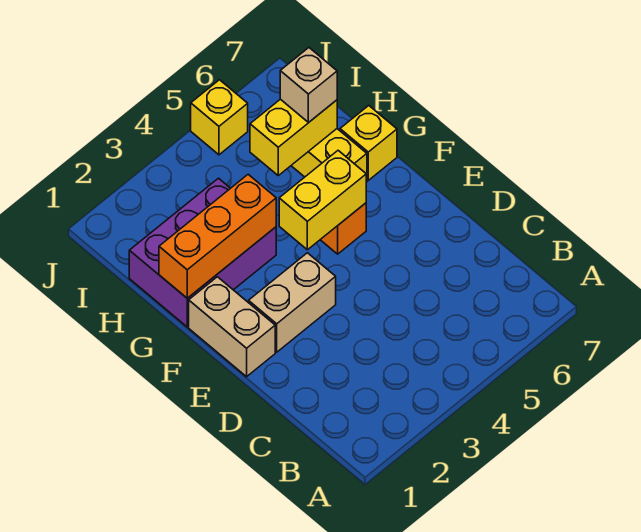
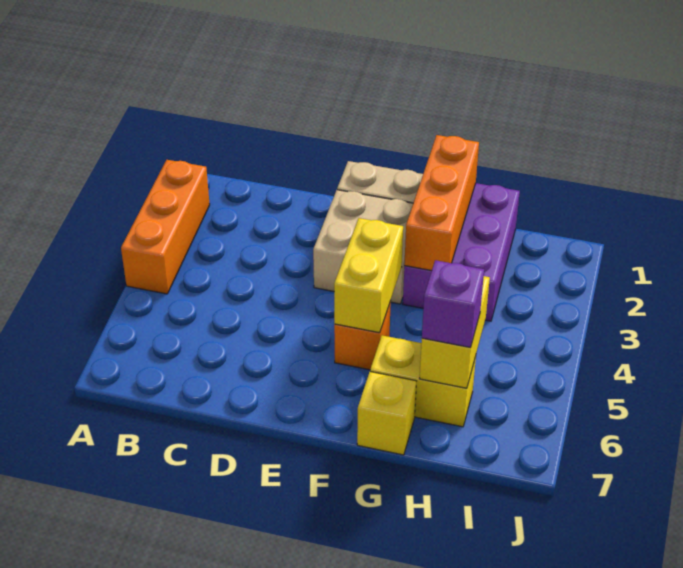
none -> orange brick A2:A4 level 1
tan brick E2:E3 level 1 -> tan brick E2:F3 level 1
tan brick H6 level 3 -> purple brick H6 level 3
yellow brick J5 level 1 -> none

